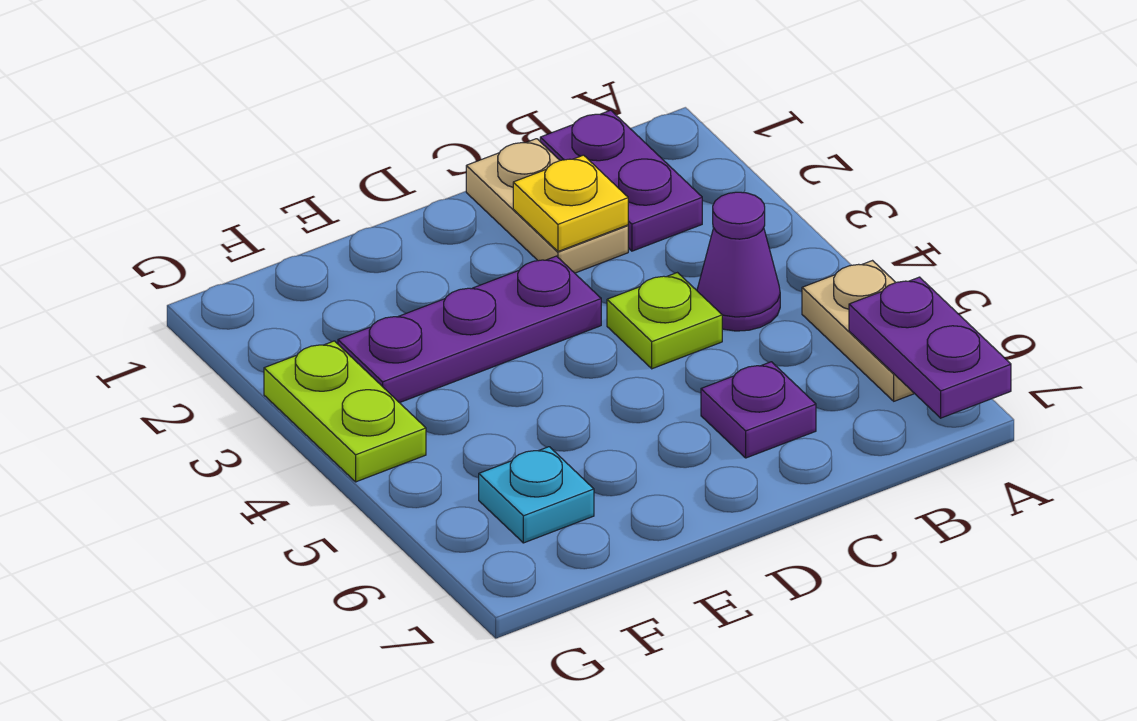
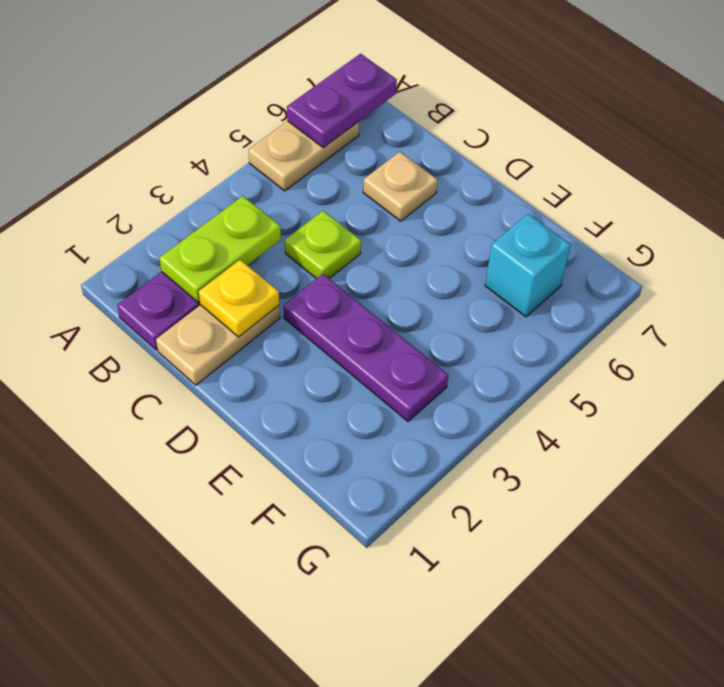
purple cone B4 level 1 -> none
purple plate C6 level 1 -> tan plate C6 level 1
cyan plate F6 level 1 -> cyan brick F6 level 1
lime plate G3:G4 level 1 -> lime plate B2:B3 level 2

